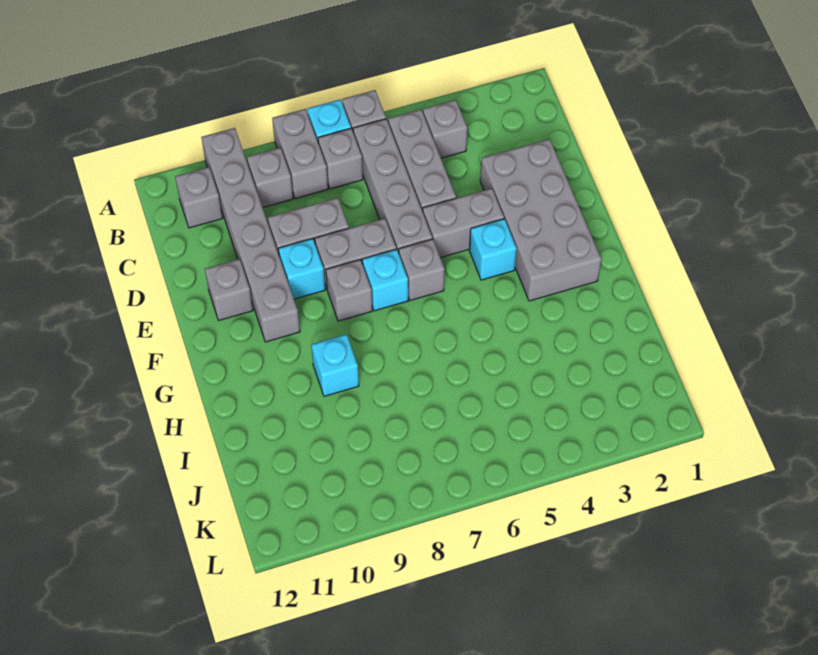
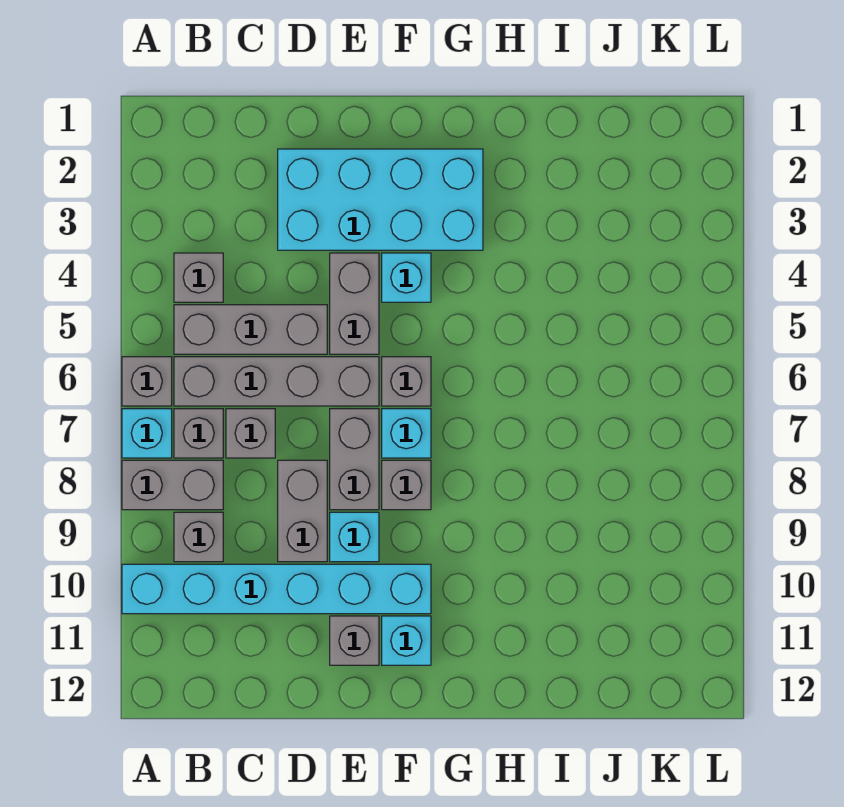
grey brick A10:F10 level 1 -> cyan brick A10:F10 level 1
grey brick B11 level 1 -> grey brick C7 level 1
grey brick D2:G3 level 1 -> cyan brick D2:G3 level 1
cyan brick H9 level 1 -> cyan brick F11 level 1

